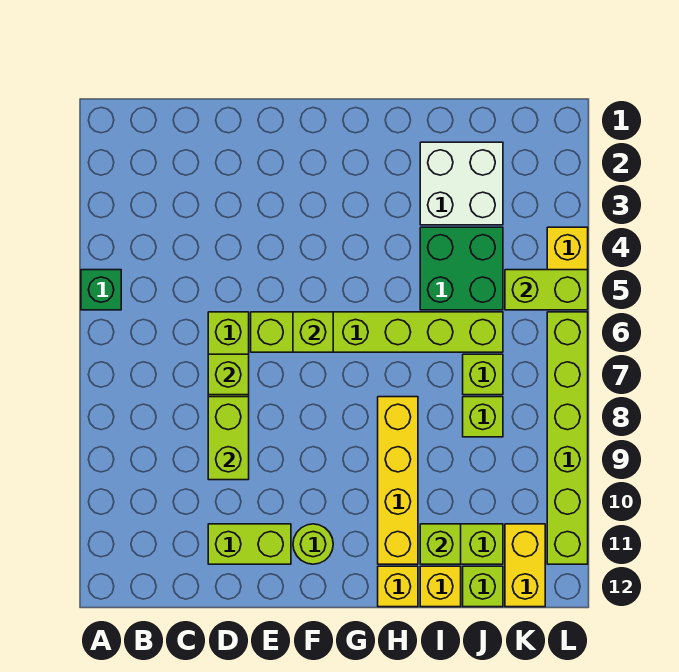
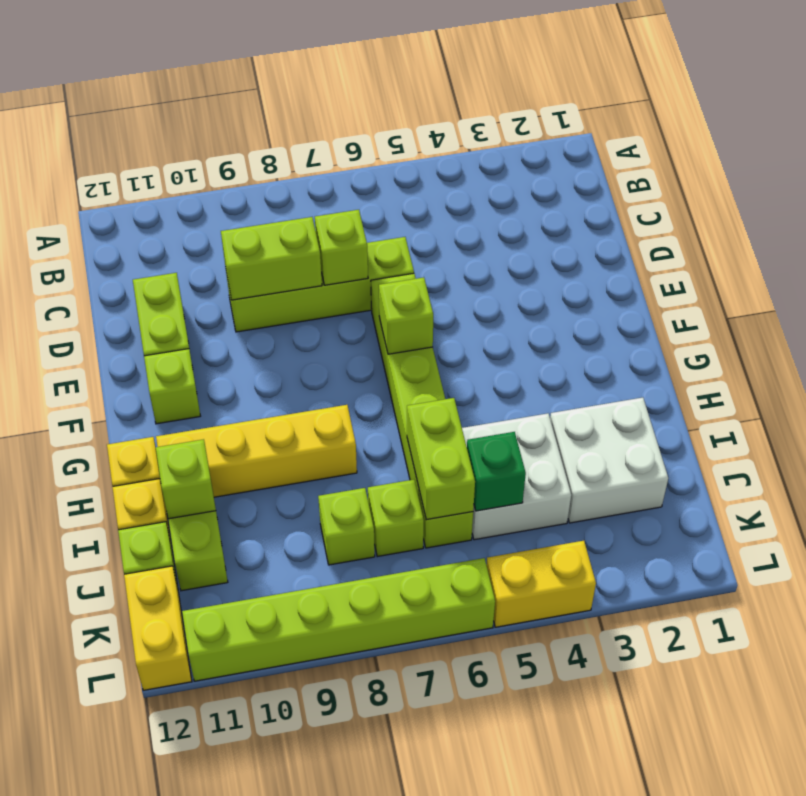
green brick A5 level 1 -> green brick J5 level 2
lime round brick F11 level 1 -> lime brick F11 level 1
green brick I4:J5 level 1 -> white brick I4:J5 level 1
lime brick K5:L5 level 2 -> lime brick I6:J6 level 2
yellow brick K11:K12 level 1 -> yellow brick K12:L12 level 1

